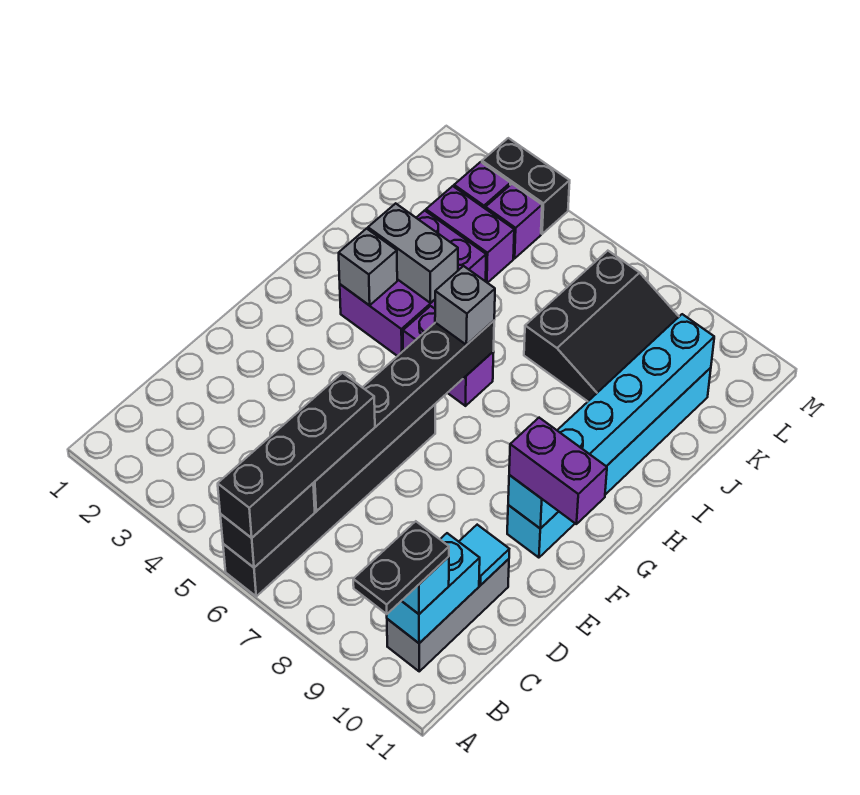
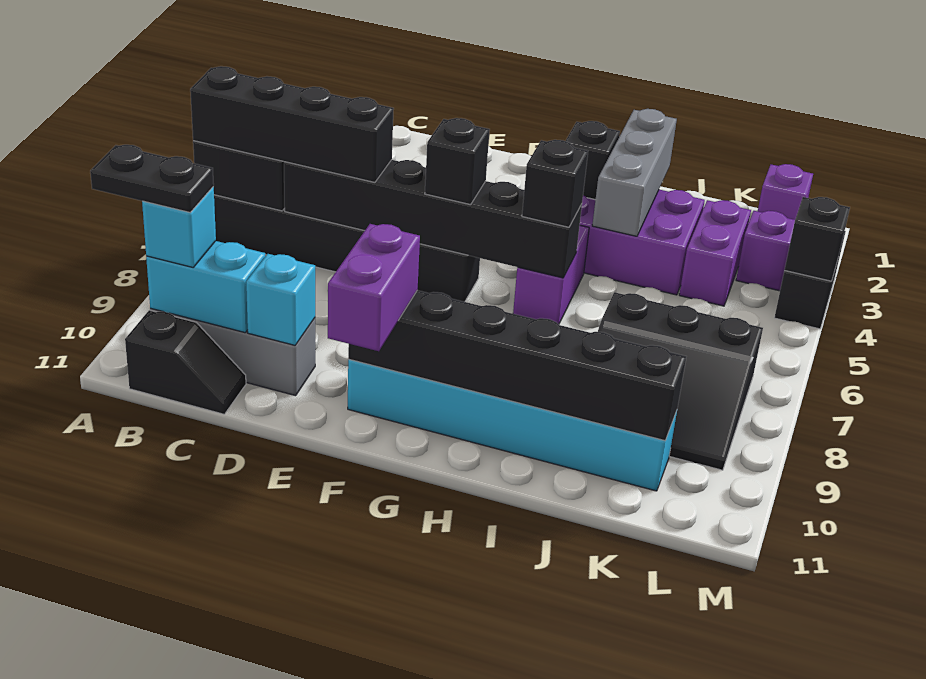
none -> black slope B11:C11 level 1 top B
cyan tile D10 level 2 -> cyan brick D10 level 2
none -> black brick F6 level 3
cyan brick F10:K10 level 2 -> black brick F10:K10 level 2
grey brick H3 level 2 -> black brick H3 level 2
grey brick H6 level 3 -> black brick H6 level 3
grey brick I3:I4 level 2 -> grey brick I2:I4 level 2
purple brick L4 level 1 -> purple brick L1 level 1
none -> black brick M4 level 2

